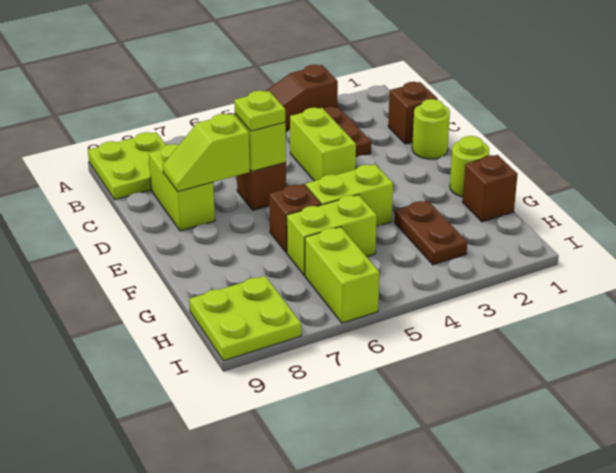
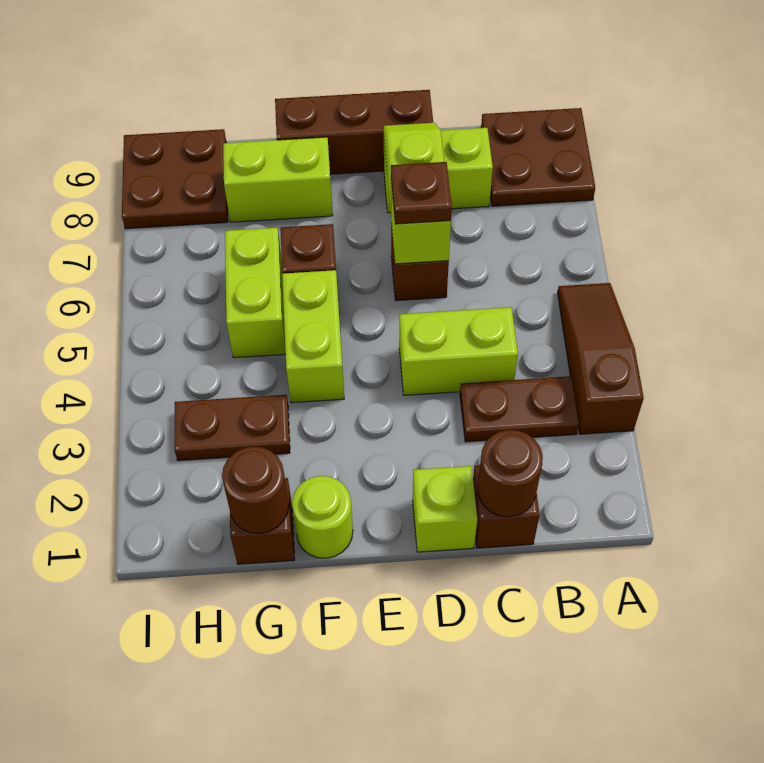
lime plate A8:B9 level 1 -> brown plate A8:B9 level 1
none -> brown round brick C1 level 2
lime round brick D1 level 1 -> lime brick D1 level 1
lime plate D6 level 3 -> brown plate D6 level 3
none -> brown brick D9:F9 level 1
none -> brown round brick G1 level 2
lime brick H6:I6 level 1 -> lime brick F8:G8 level 1
lime plate H8:I9 level 1 -> brown plate H8:I9 level 1

